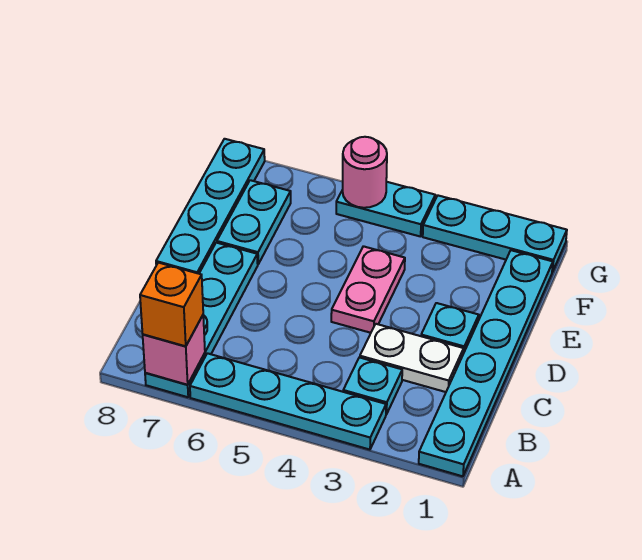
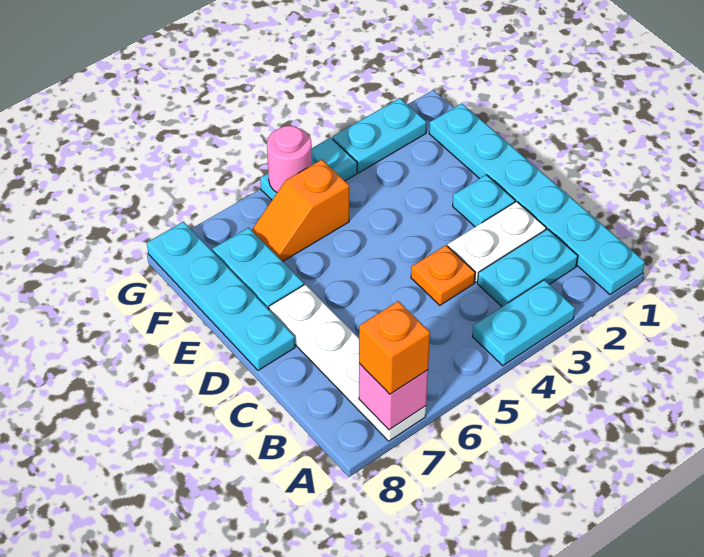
cyan plate A3:A6 level 1 -> cyan plate A3:A4 level 1
cyan plate A7:D7 level 1 -> white plate A7:D7 level 1
cyan plate B3 level 1 -> cyan plate B2:B3 level 1
none -> orange plate C4 level 1
pink plate D4:E4 level 1 -> none
none -> orange slope F5:F6 level 1 top 5
cyan plate G1:G3 level 1 -> cyan plate G2:G3 level 1

